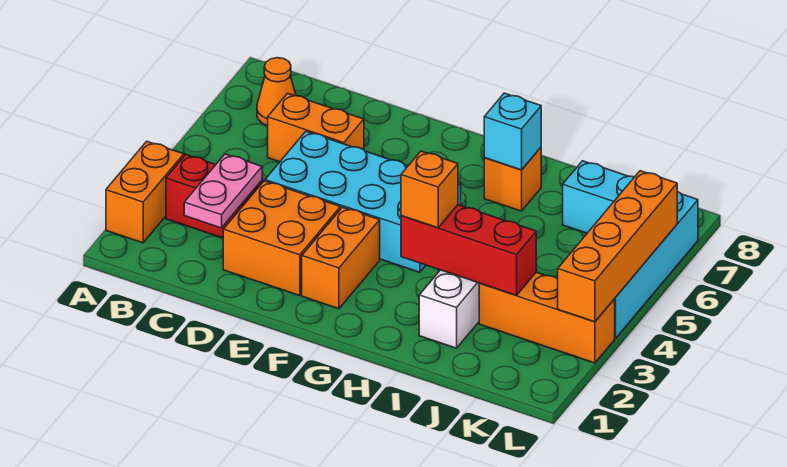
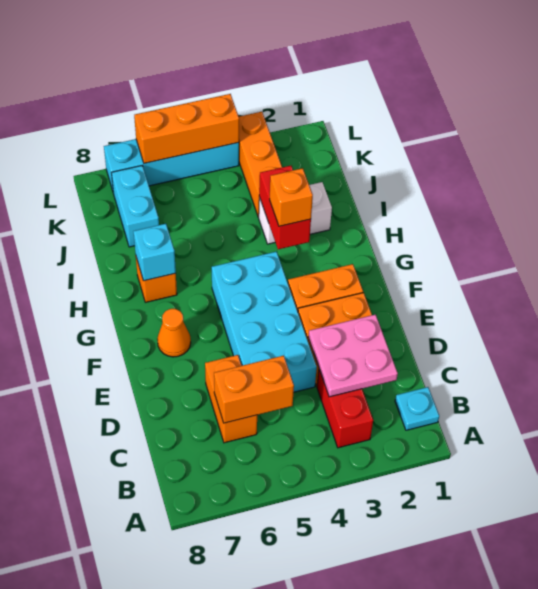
orange brick A2:A3 level 1 -> orange brick C5:C6 level 2
none -> cyan plate B1 level 1
orange cone B7 level 1 -> orange cone F7 level 1
pink plate C2:C3 level 2 -> pink plate C2:D3 level 2
red brick H3:J3 level 2 -> red brick H3:I3 level 2
orange brick L3:L6 level 2 -> orange brick L4:L6 level 2

